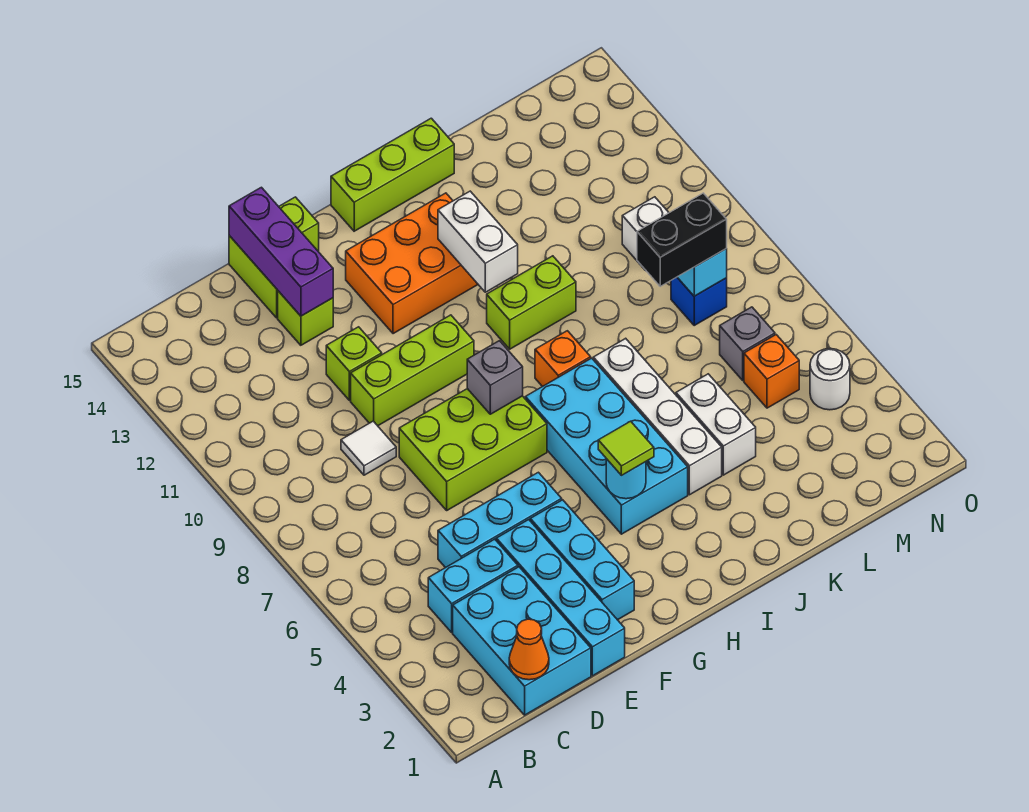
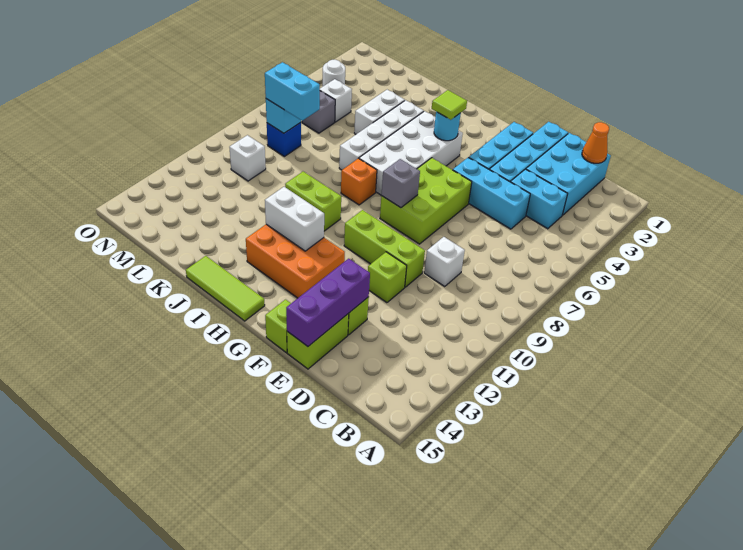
white tile D9 level 1 -> white brick D9 level 1
lime brick E7:G8 level 1 -> lime brick F6:G8 level 1
cyan brick H4:I7 level 1 -> white brick H4:I7 level 1
lime brick H15:J15 level 1 -> lime tile H15:J15 level 1
white brick I11:I12 level 2 -> white brick H12:I12 level 2
black brick L8:M8 level 3 -> cyan brick L8:M8 level 3
orange brick M5 level 1 -> white brick M5 level 1

